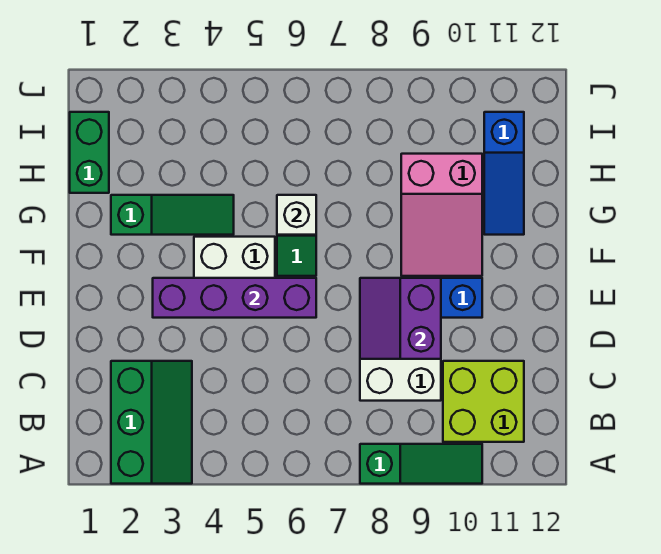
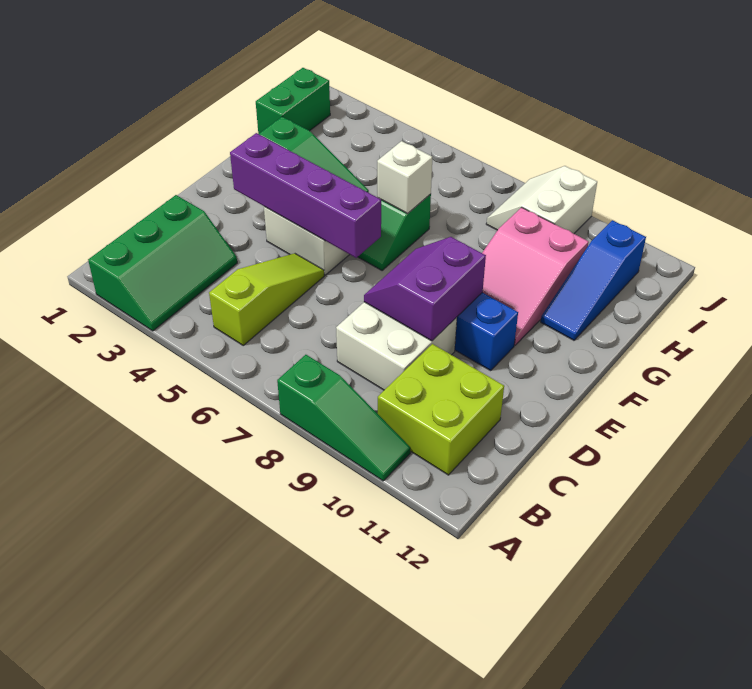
none -> lime slope B5:D5 level 1 top B
none -> white slope I8:J9 level 1 top 9

